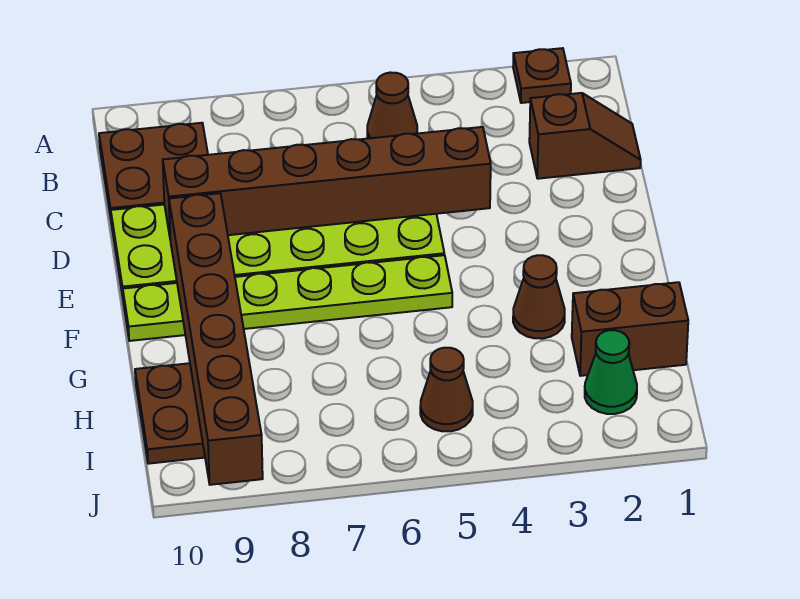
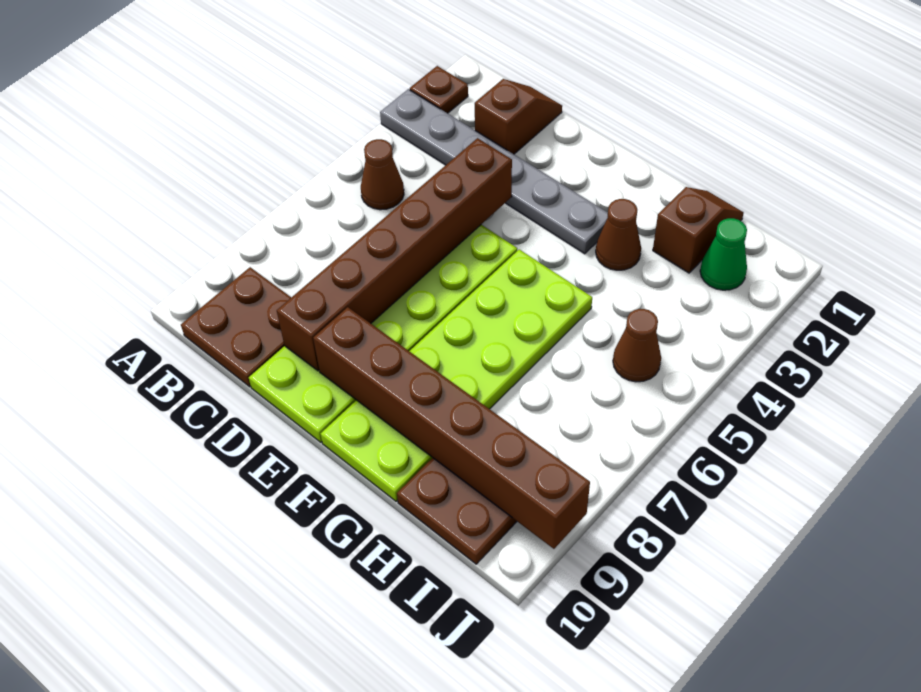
none -> grey plate A3:F3 level 1
lime plate F5:F10 level 1 -> lime plate F5:G10 level 1
brown brick H1:H2 level 1 -> brown slope H1:H2 level 1 top 2

